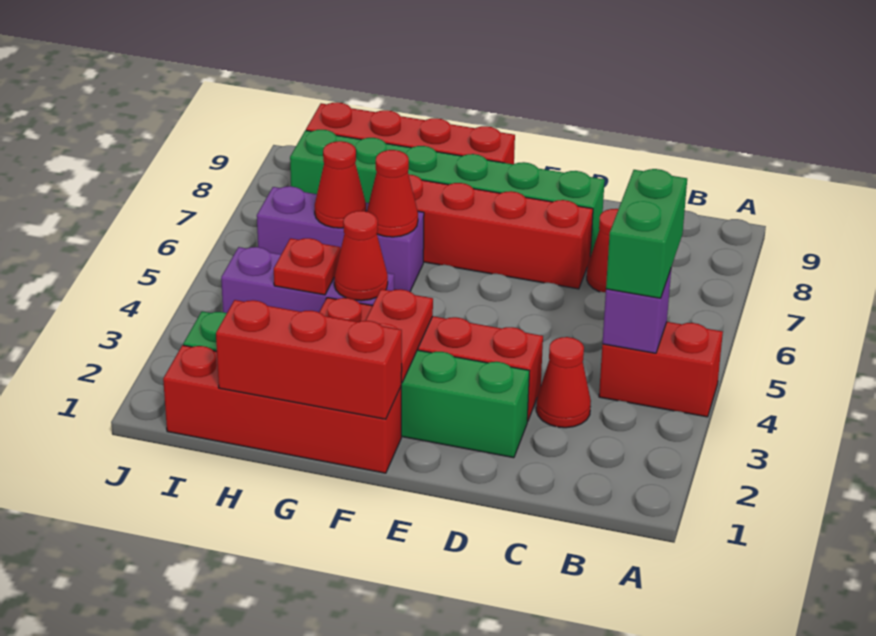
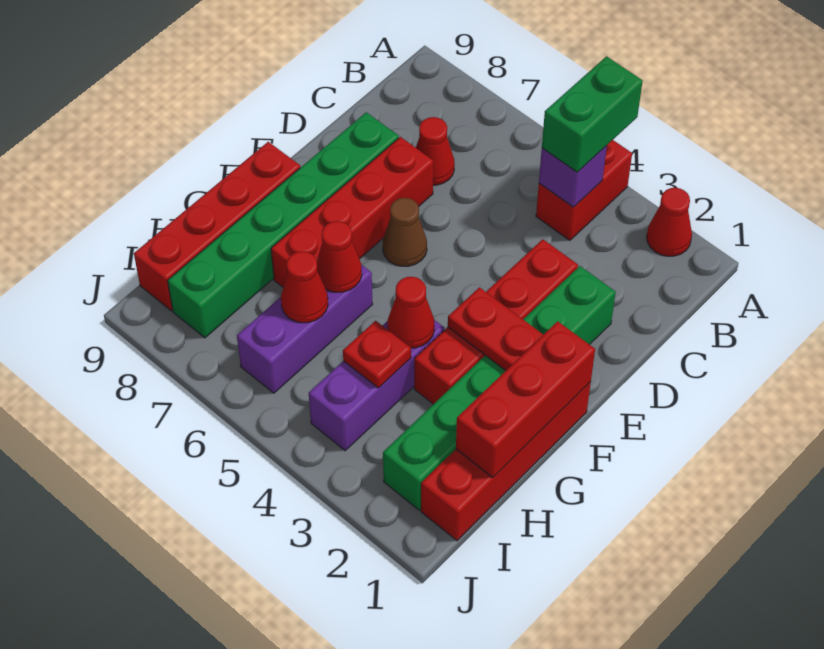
green brick B4:B5 level 3 -> green brick A4:B4 level 3
red cone C3 level 1 -> red cone A2 level 1
none -> brown cone E6 level 1

